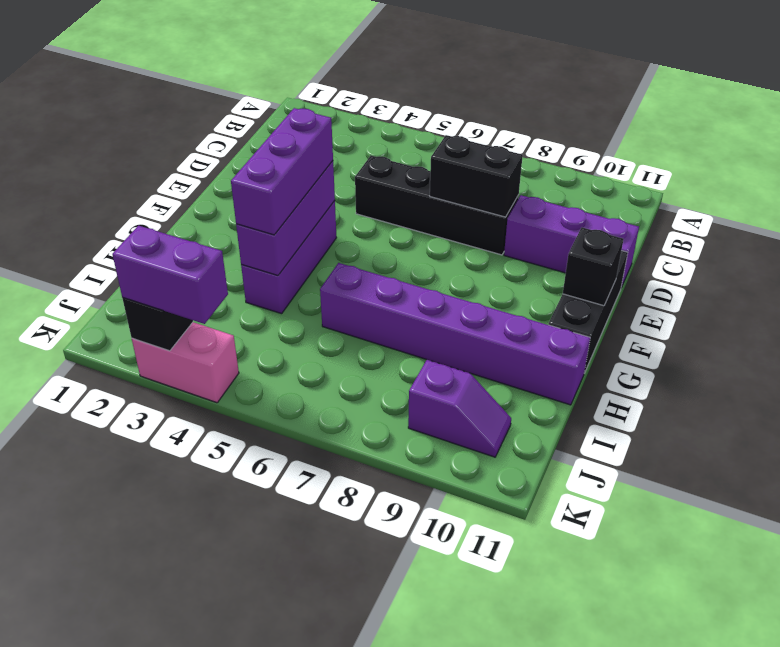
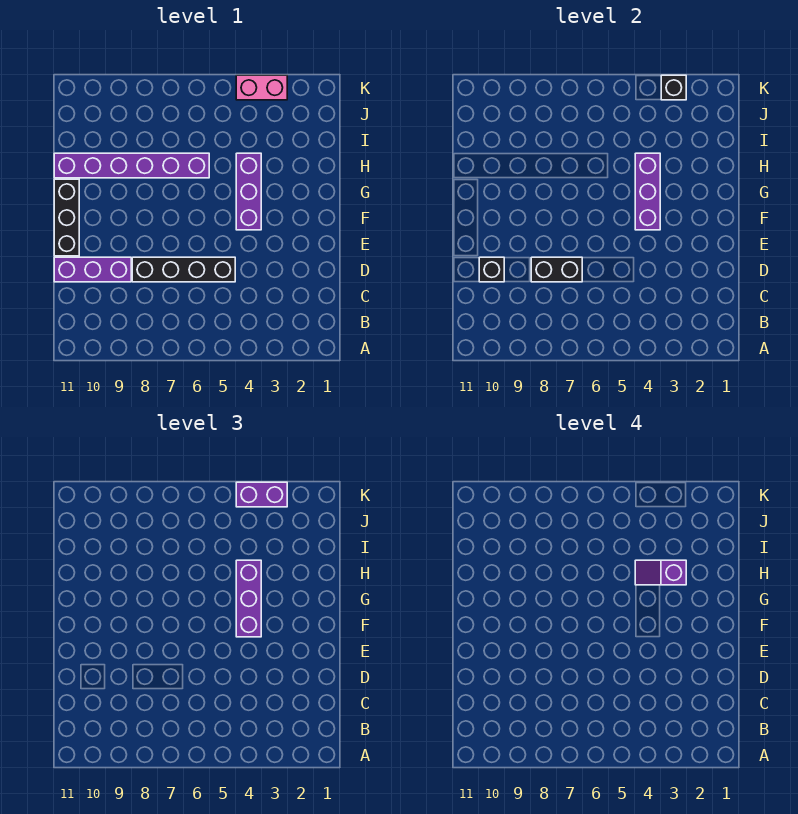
black brick F11 level 2 -> black brick D10 level 2
purple slope J9:J10 level 1 top 9 -> purple slope H3:H4 level 4 top 3

